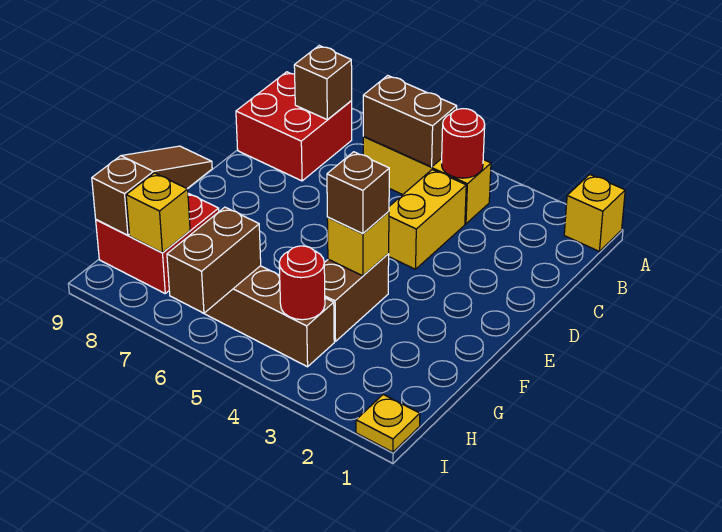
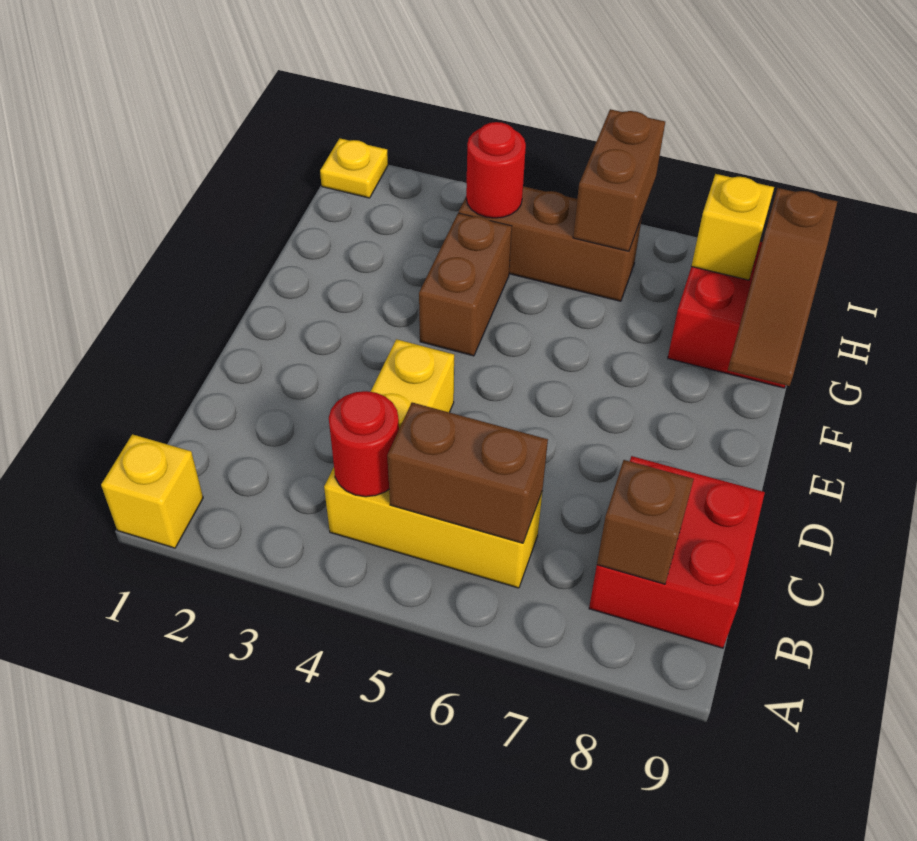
yellow brick F4 level 2 -> none
brown brick F4 level 3 -> none

